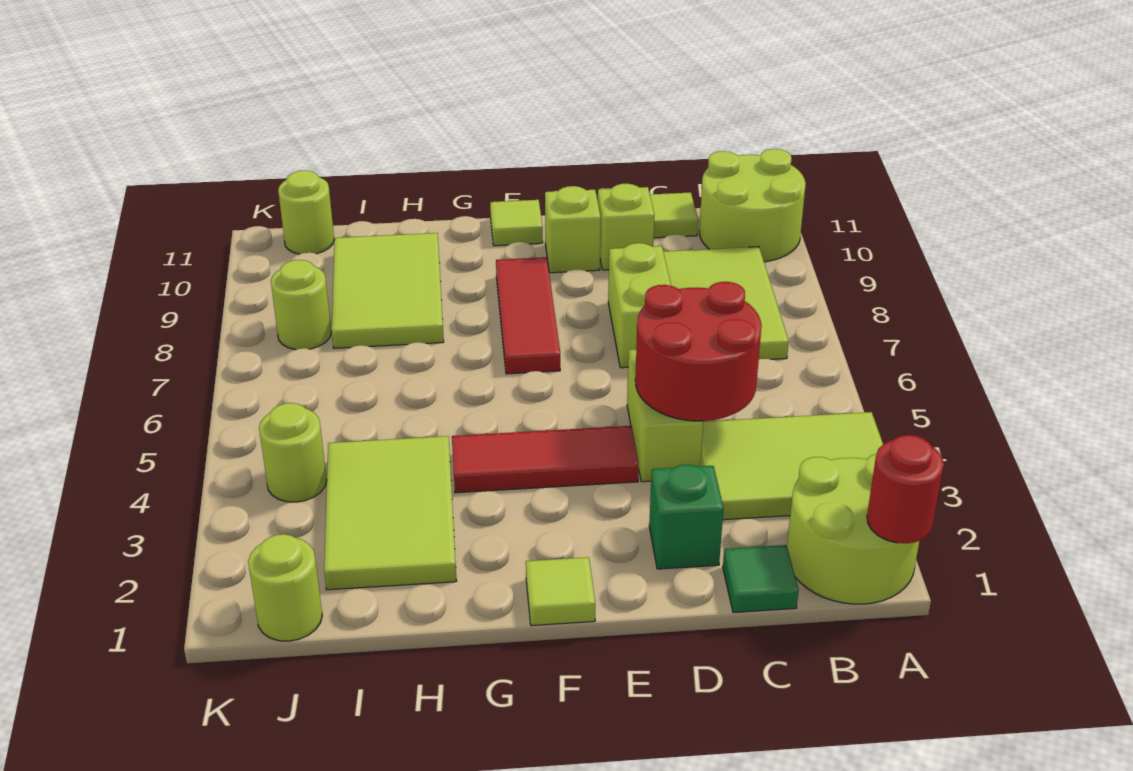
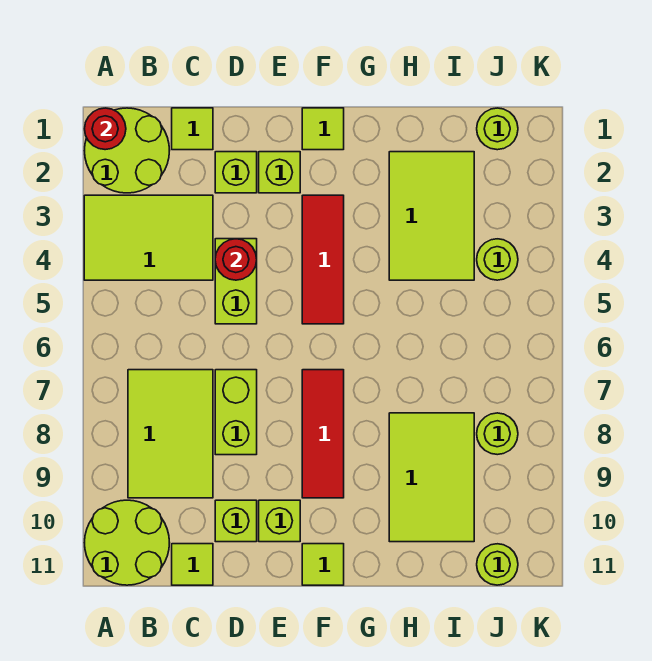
green tile C1 level 1 -> lime tile C1 level 1
red round brick C4:D5 level 2 -> red round brick D4 level 2
green brick D2 level 1 -> lime brick D2 level 1
none -> lime brick E2 level 1
red tile E4:G4 level 1 -> red tile F3:F5 level 1

